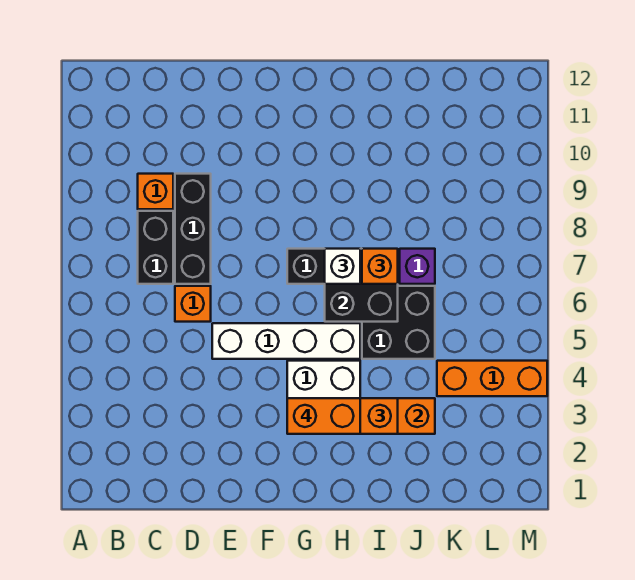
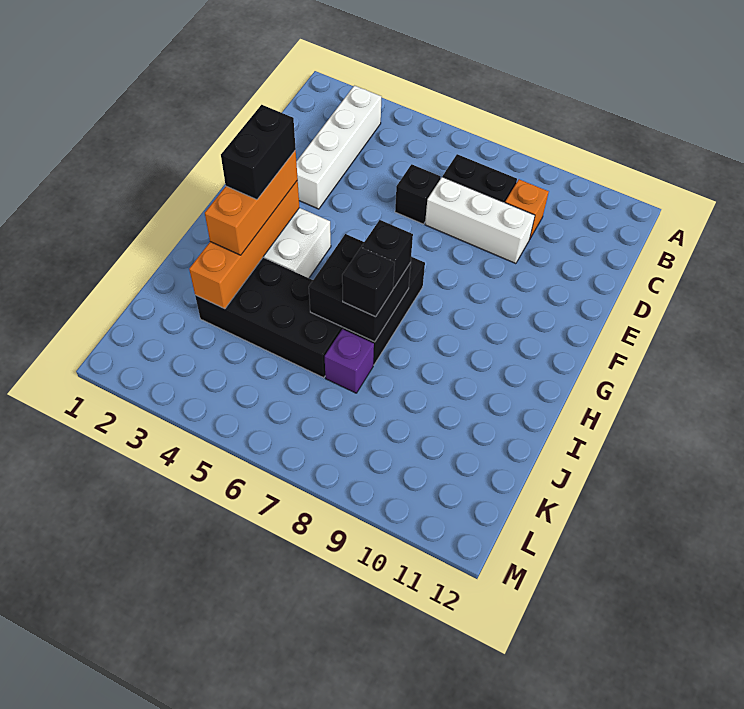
orange brick D6 level 1 -> black brick D6 level 1
black brick D7:D9 level 1 -> white brick D7:D9 level 1
white brick E5:H5 level 1 -> white brick B3:E3 level 1
orange brick G3:H3 level 4 -> black brick G3:H3 level 4
white brick H7 level 3 -> black brick H7 level 3
black brick I5:J6 level 1 -> black brick I3:J6 level 1
orange brick I7 level 3 -> black brick I7 level 3
orange brick K4:M4 level 1 -> none

